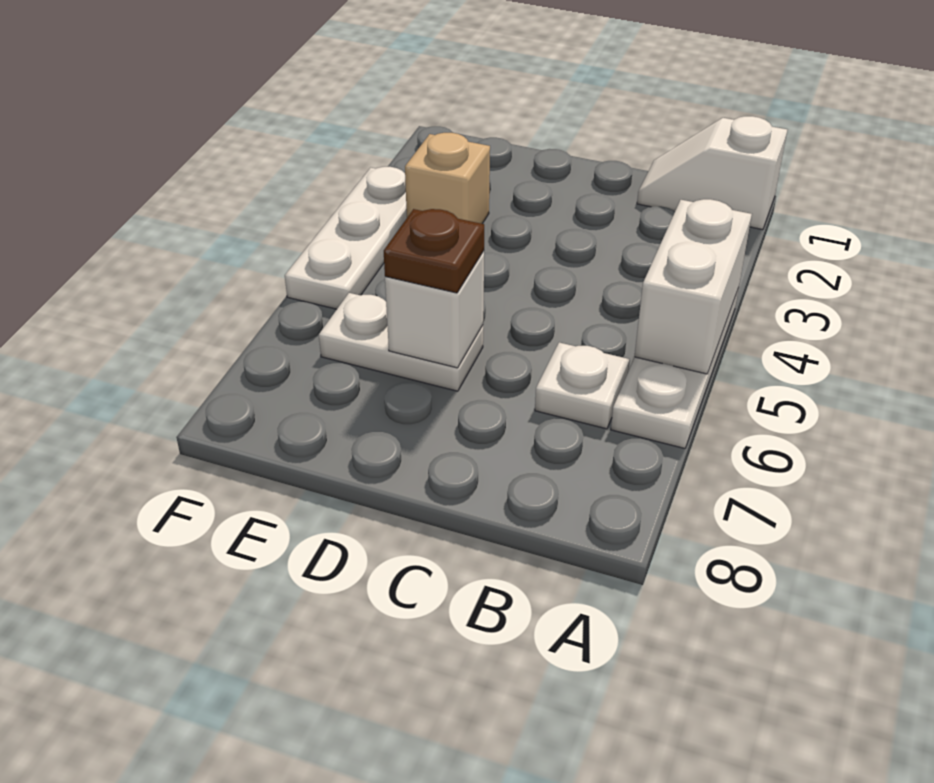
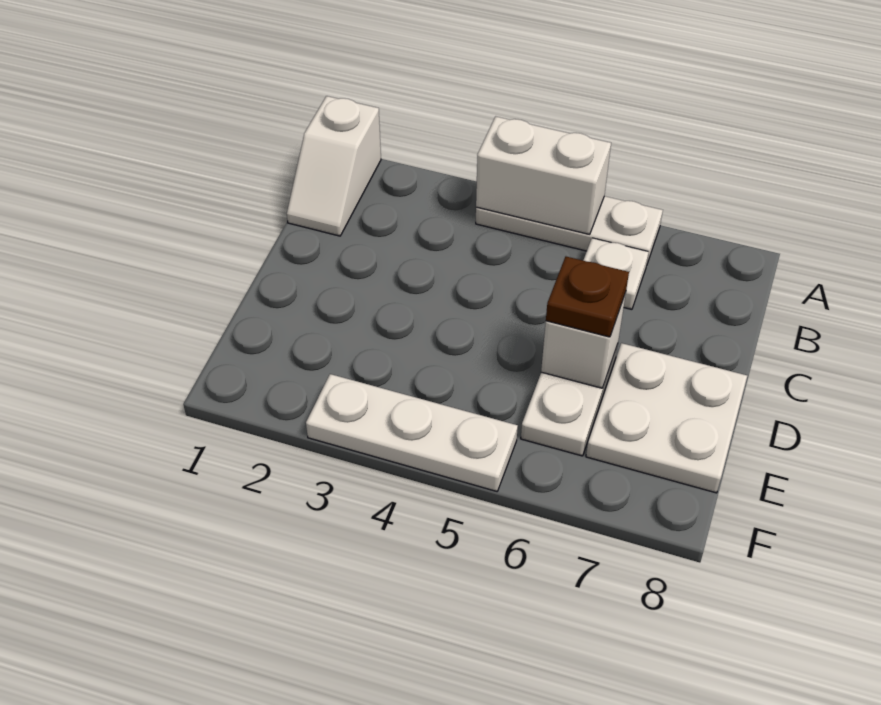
none -> white plate D7:E8 level 1
tan brick E3 level 1 -> none

